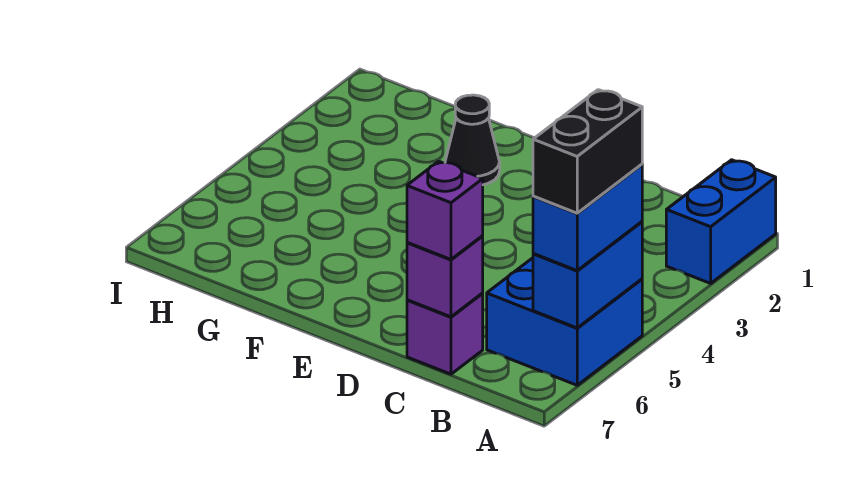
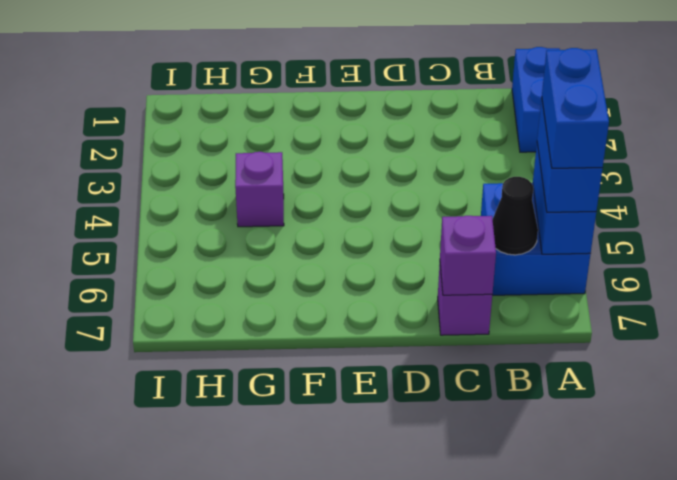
black brick A5:A6 level 4 -> blue brick A5:A6 level 4
purple brick C7 level 3 -> purple brick G4 level 1
black cone F2 level 1 -> black cone B6 level 2

